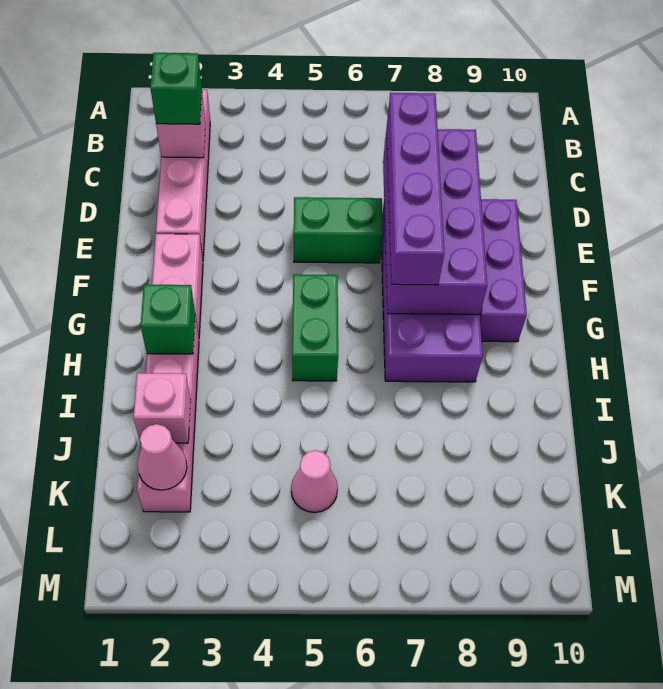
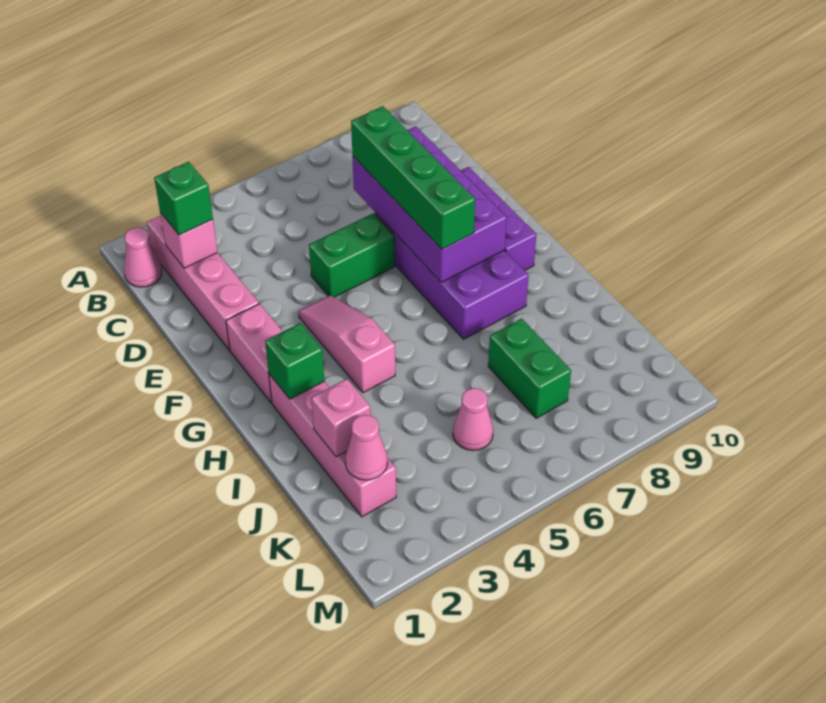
none -> pink cone B1 level 1
purple brick D7:G7 level 3 -> green brick D7:G7 level 3
none -> pink slope F4:H4 level 1 top H
green brick G5:H5 level 1 -> green brick J7:K7 level 1

